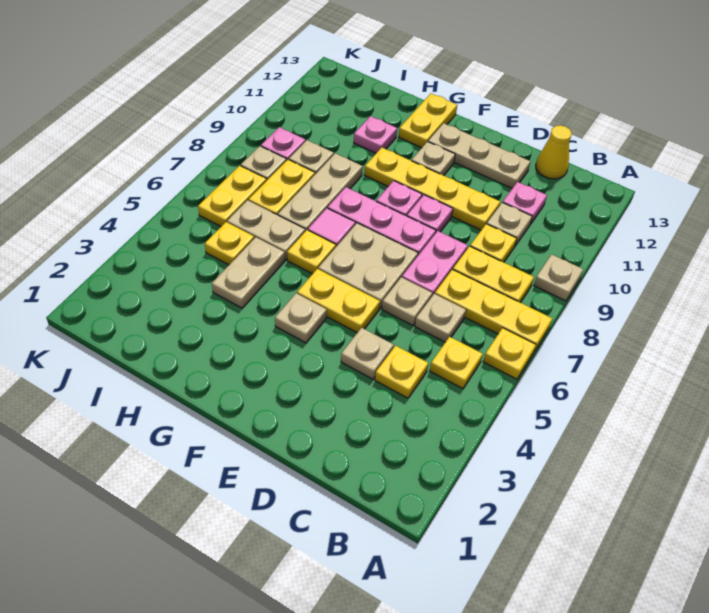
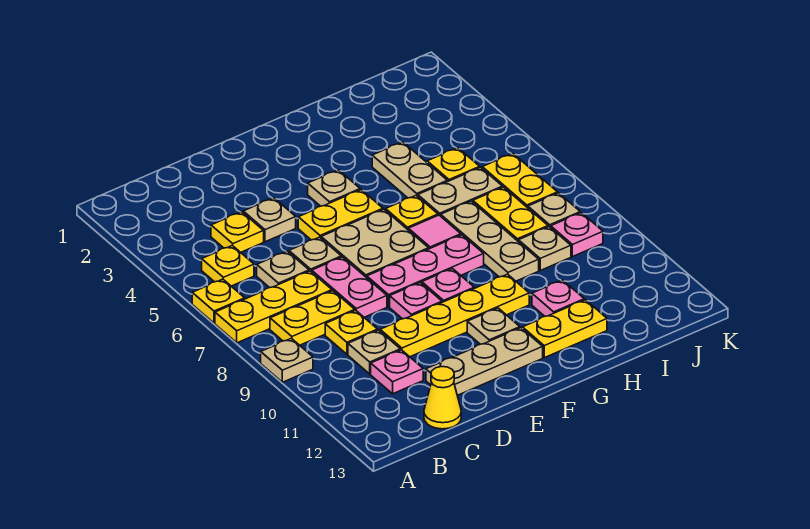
yellow plate G12:G13 level 1 -> yellow plate G12:H12 level 1

